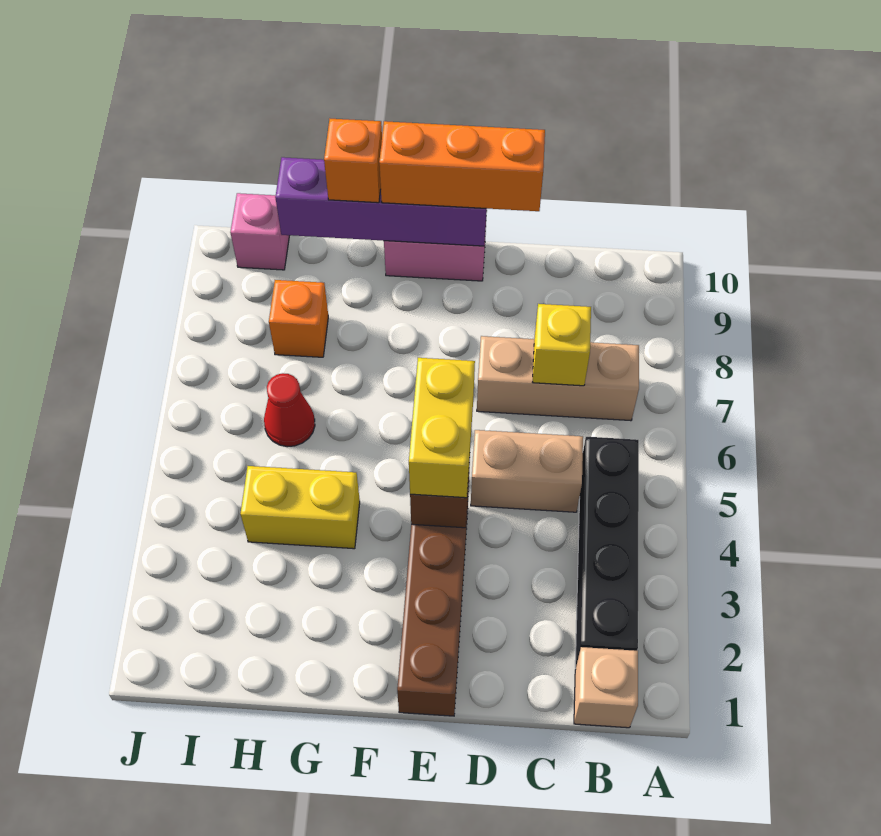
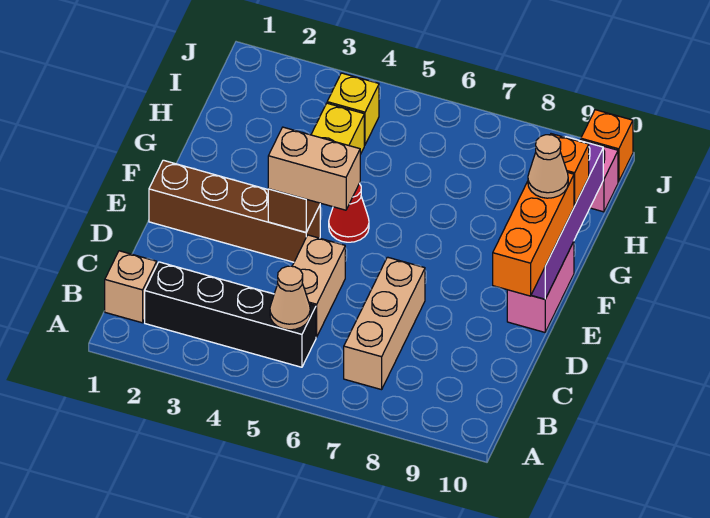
none -> tan cone B5 level 2
yellow brick C7 level 2 -> yellow brick I4 level 1
yellow brick E4:E5 level 3 -> tan brick E4:E5 level 3
none -> tan cone F10 level 4
red cone H6 level 1 -> red cone F5 level 1
orange brick H8 level 1 -> orange brick J10 level 1

